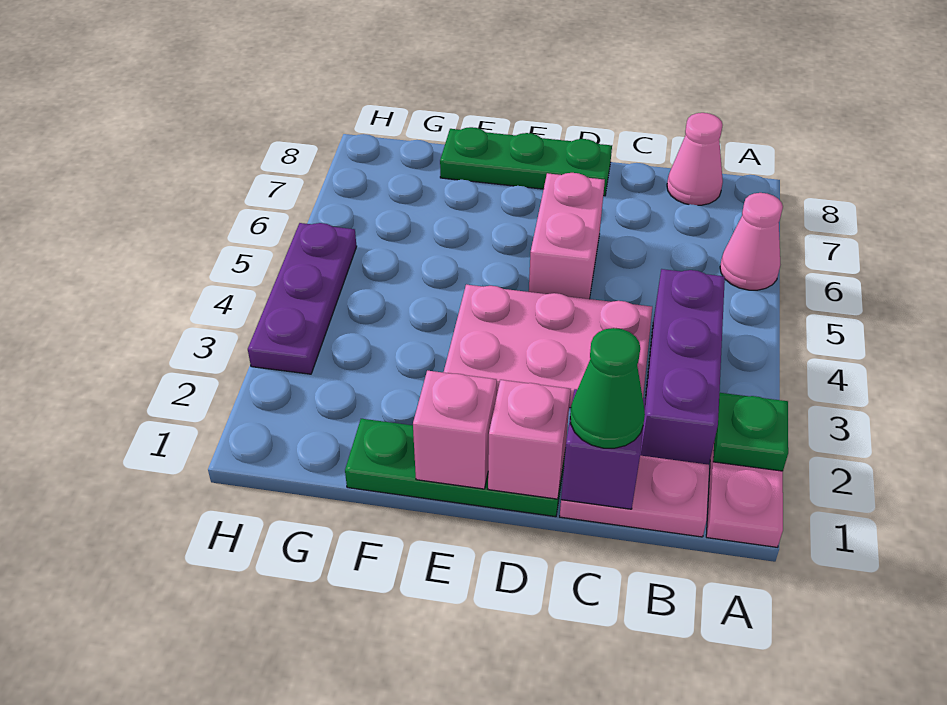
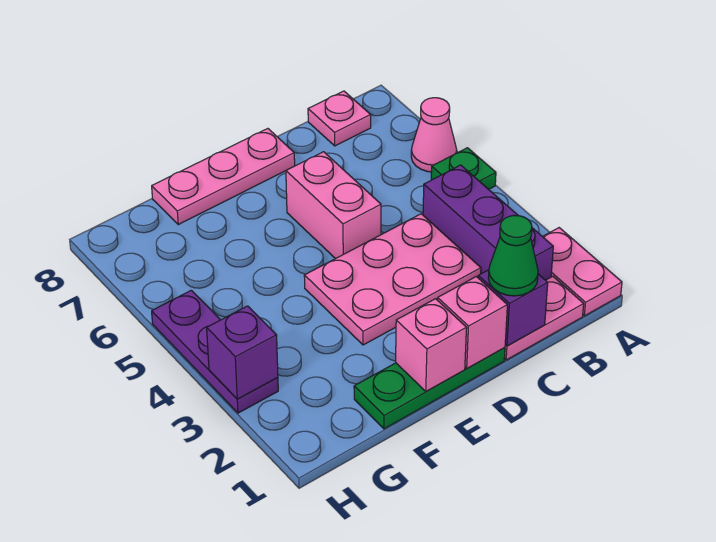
green plate A2 level 2 -> green plate A5 level 1
pink cone B8 level 1 -> pink plate B8 level 1
green plate D8:F8 level 1 -> pink plate D8:F8 level 1
none -> purple brick H3 level 2

